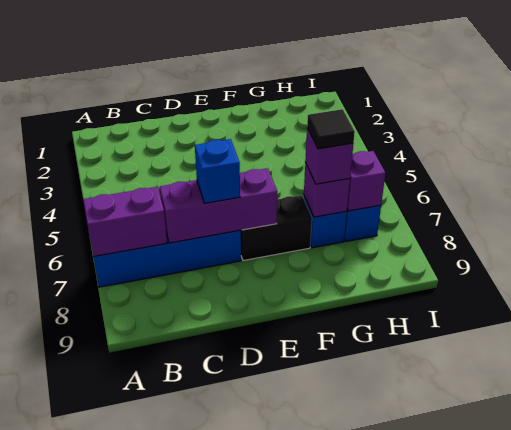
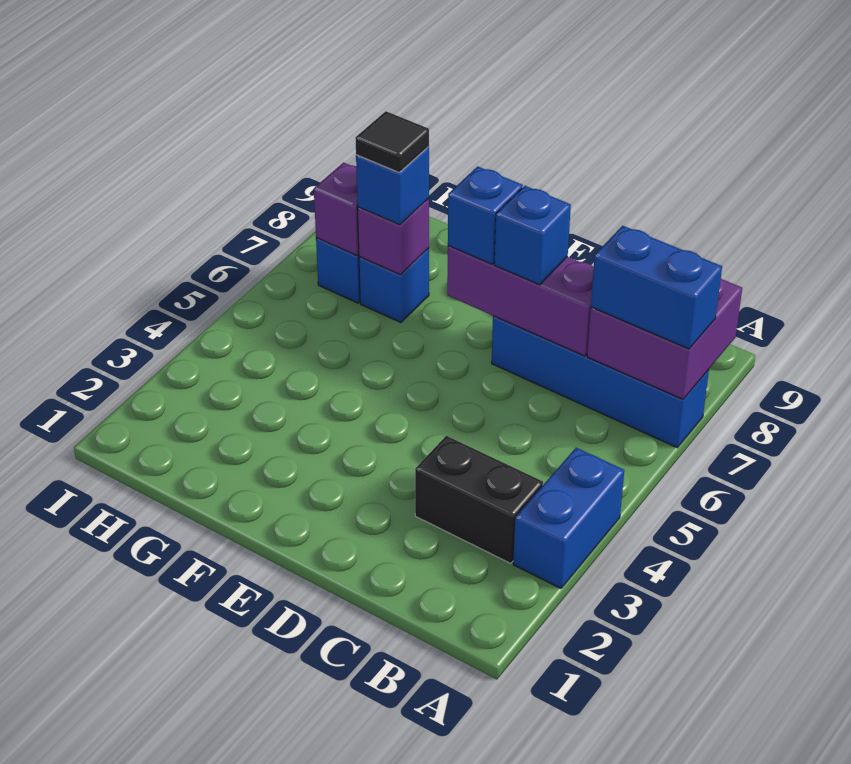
none -> blue brick A3:A4 level 1
purple brick A7:B7 level 2 -> purple brick A7:B8 level 2
none -> blue brick A7:B7 level 3
black brick E7:F7 level 1 -> black brick B3:C3 level 1
none -> blue brick E7 level 3
purple brick G7 level 3 -> blue brick G7 level 3

